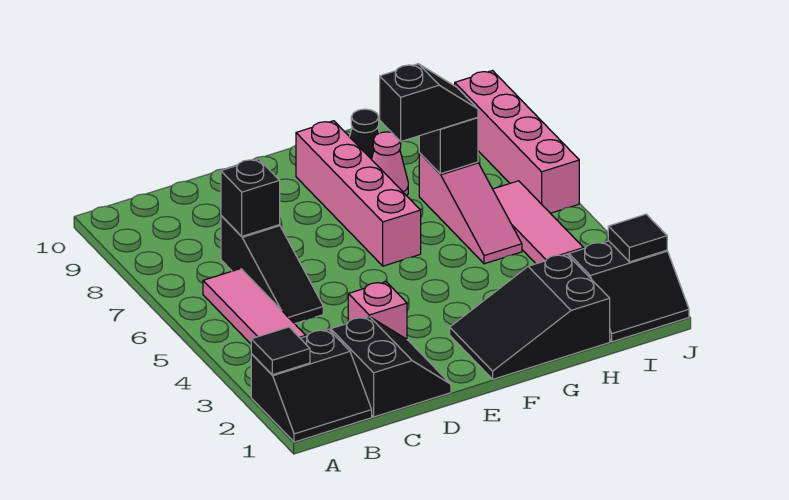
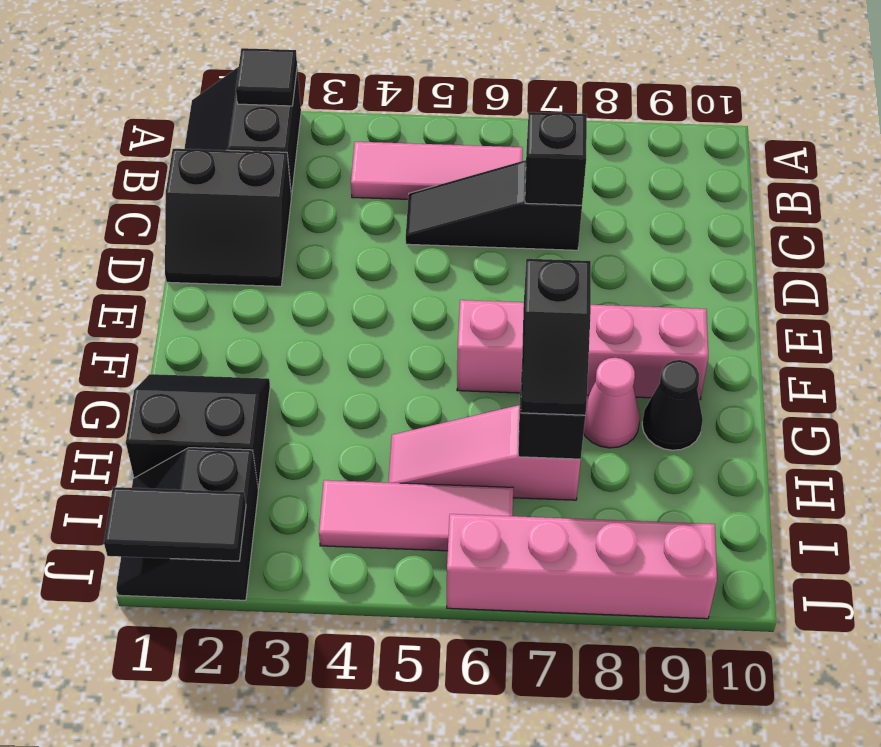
pink brick D3 level 1 -> none
black slope F1:H2 level 1 top H -> black slope G1:H2 level 1 top H
black tile J2 level 2 -> black tile J1:J2 level 2

